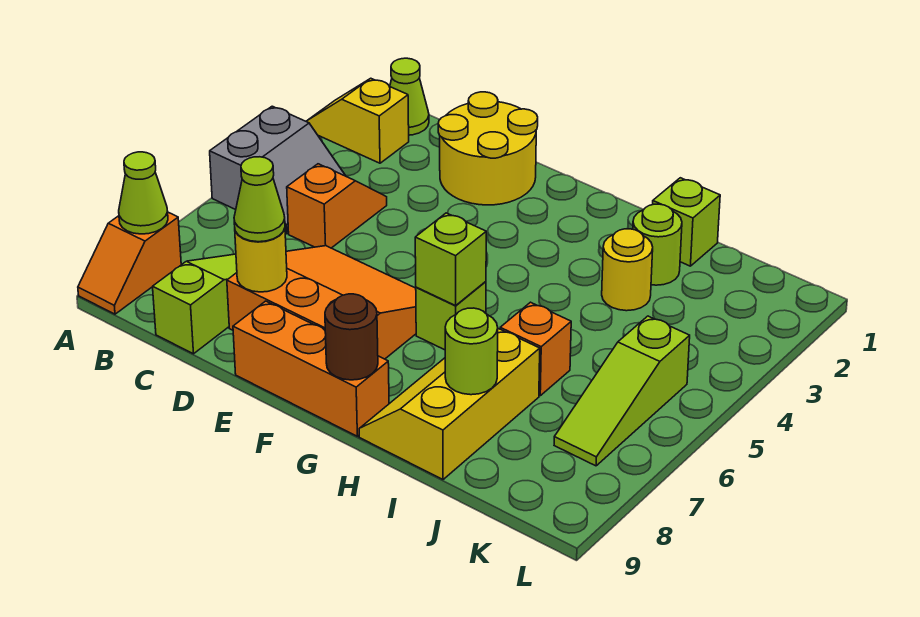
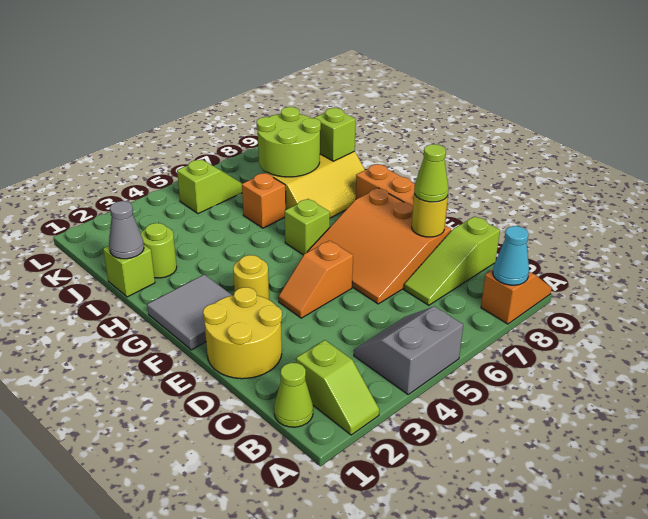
yellow slope A2:B2 level 1 top B -> lime slope A2:B2 level 1 top B
lime cone A8 level 2 -> cyan cone A8 level 2
orange slope C4:C5 level 1 top 5 -> orange slope E4:E5 level 1 top 5
none -> grey tile F1:G2 level 1
lime brick G6 level 2 -> lime brick I9 level 2
brown round brick G9 level 2 -> none
none -> grey cone I1 level 2
yellow round brick I3 level 1 -> yellow round brick F3 level 1
lime round brick I8 level 2 -> lime round brick I7:J8 level 2
lime slope K5:K7 level 1 top 5 -> lime slope K5:K6 level 1 top 5

